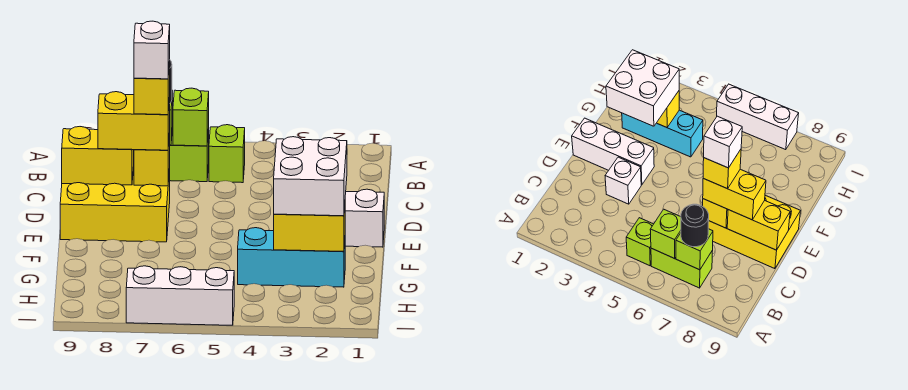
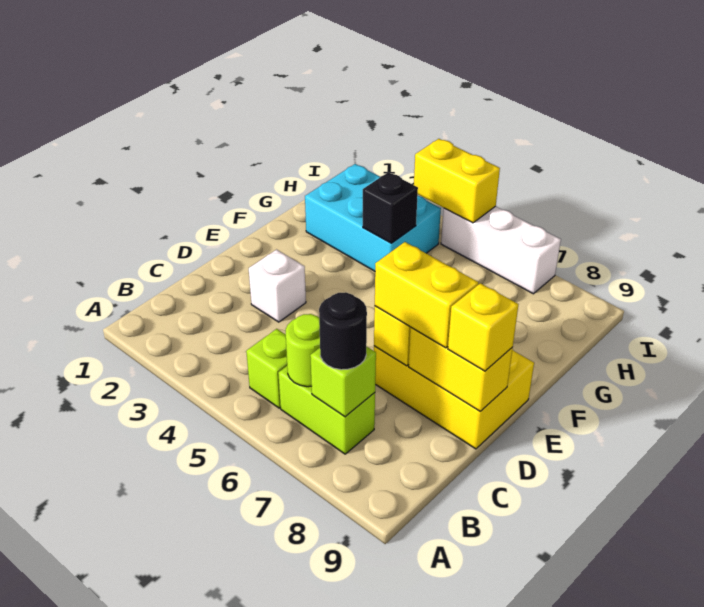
lime brick B6 level 2 -> lime round brick B6 level 2
yellow brick D7 level 4 -> yellow brick D9 level 3
white brick D7 level 5 -> none
white brick E1:E3 level 1 -> none
white brick F2:G3 level 3 -> none
cyan brick G2:G4 level 1 -> cyan brick G2:H4 level 1
yellow brick G2:G3 level 2 -> yellow brick I4:I5 level 2
none -> black brick G4 level 2

